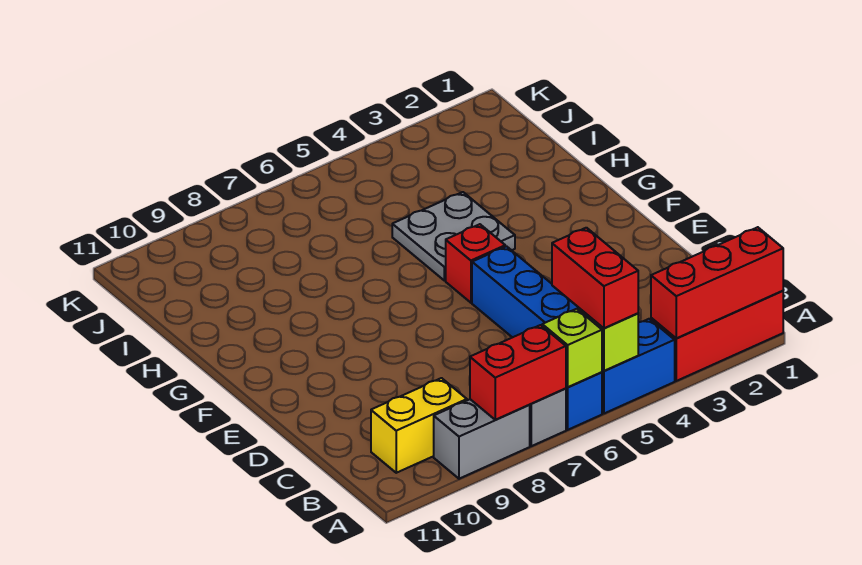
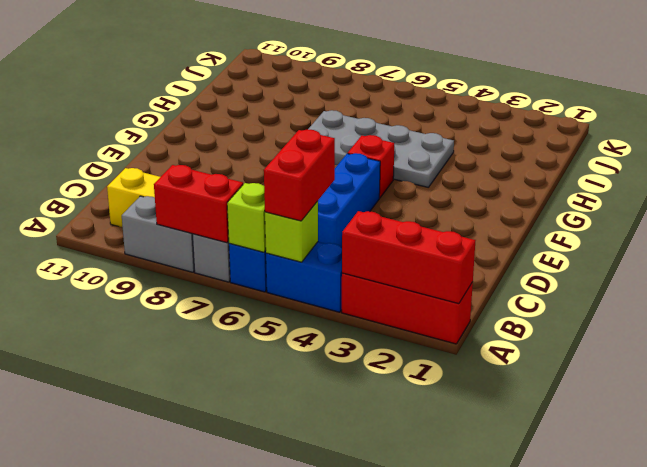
grey plate G4:H5 level 1 -> grey plate G4:H7 level 1

